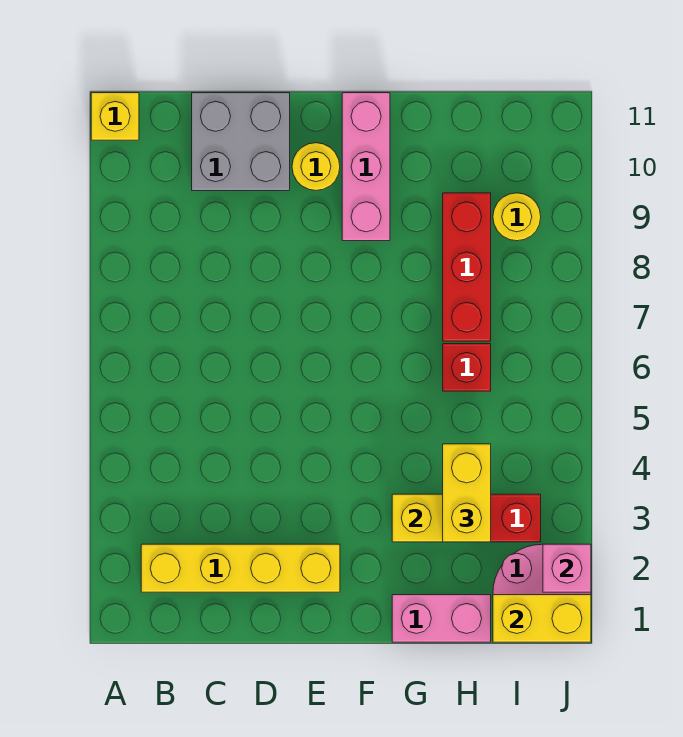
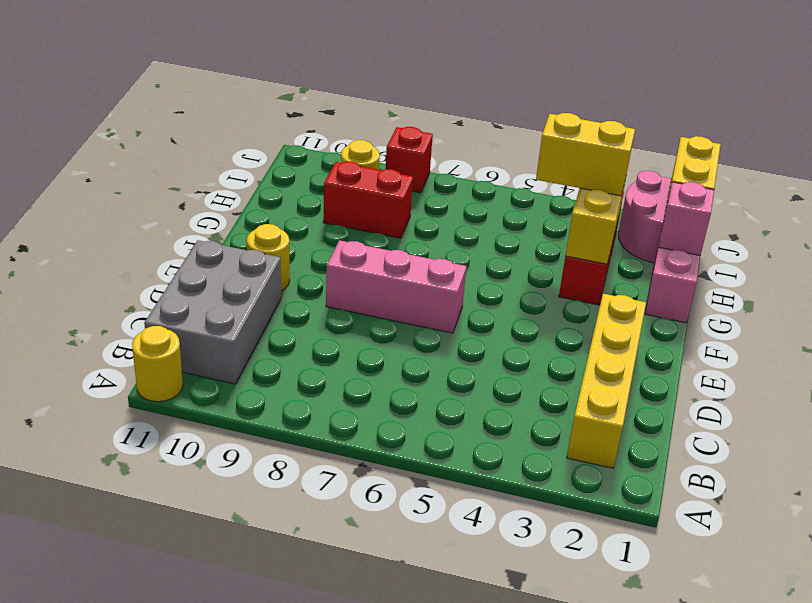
yellow brick A11 level 1 -> yellow round brick A11 level 1
grey brick C10:D11 level 1 -> grey brick B10:D11 level 1
pink brick F9:F11 level 1 -> pink brick E6:E8 level 1
red brick H6 level 1 -> red brick J8 level 1
red brick H7:H9 level 1 -> red brick H8:H9 level 1
pink brick J2 level 2 -> pink brick H1 level 2

